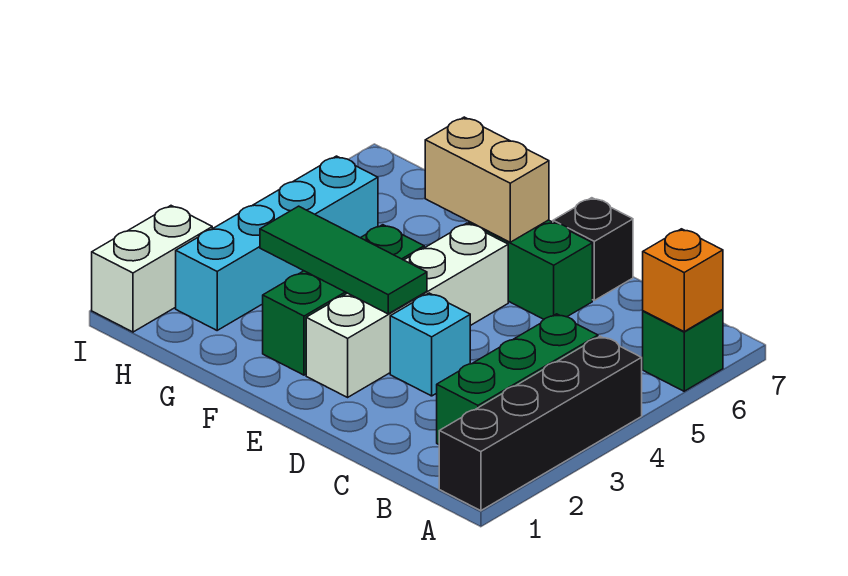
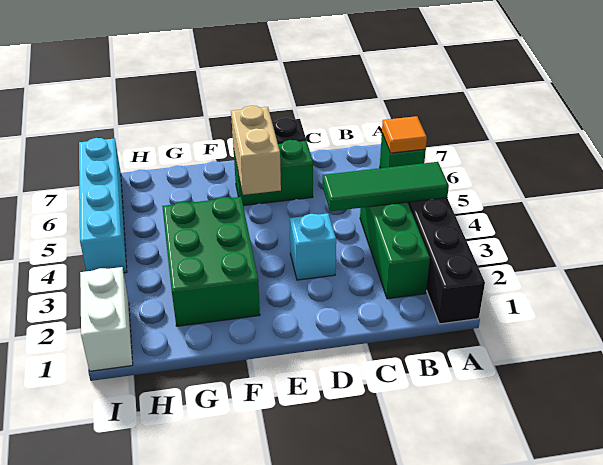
orange brick A6 level 2 -> orange tile A6 level 2
white brick E2:E5 level 1 -> none
green tile E3:G3 level 2 -> green tile A4:C4 level 2
tan brick E6:F6 level 2 -> tan brick E5:E6 level 2
green brick F2:F4 level 1 -> green brick F2:G4 level 1
cyan brick H2:H5 level 1 -> cyan brick I4:I7 level 1

